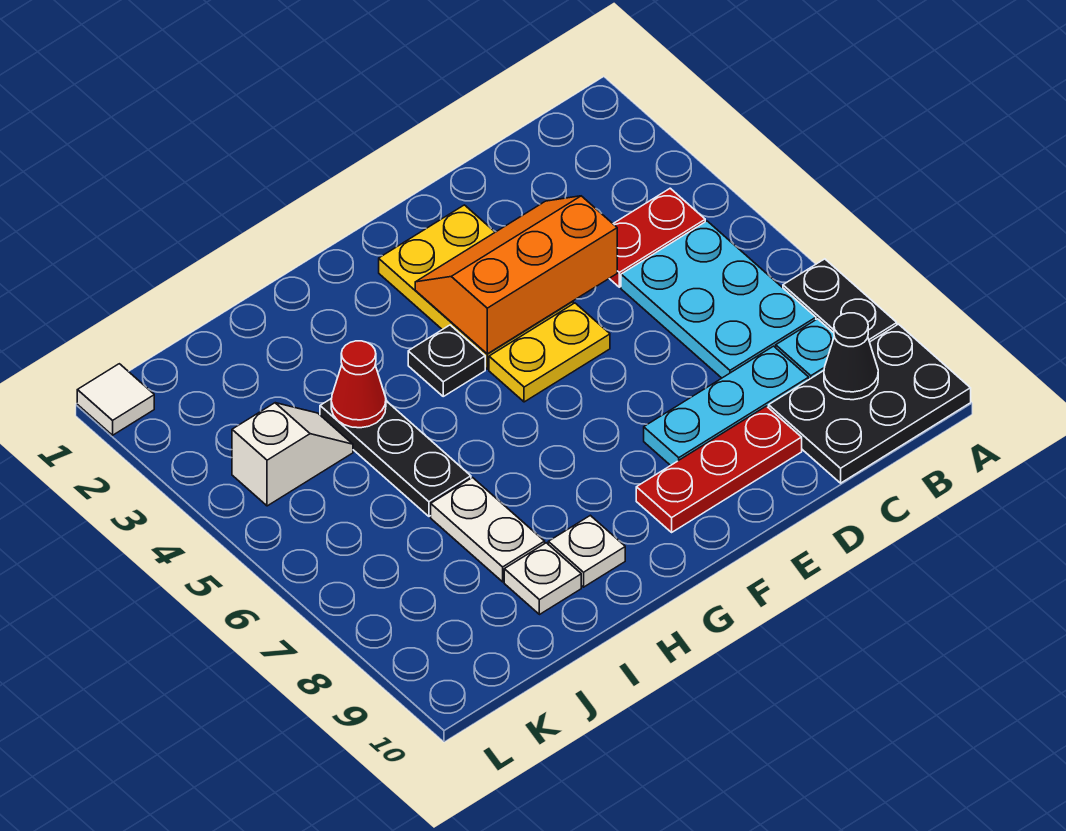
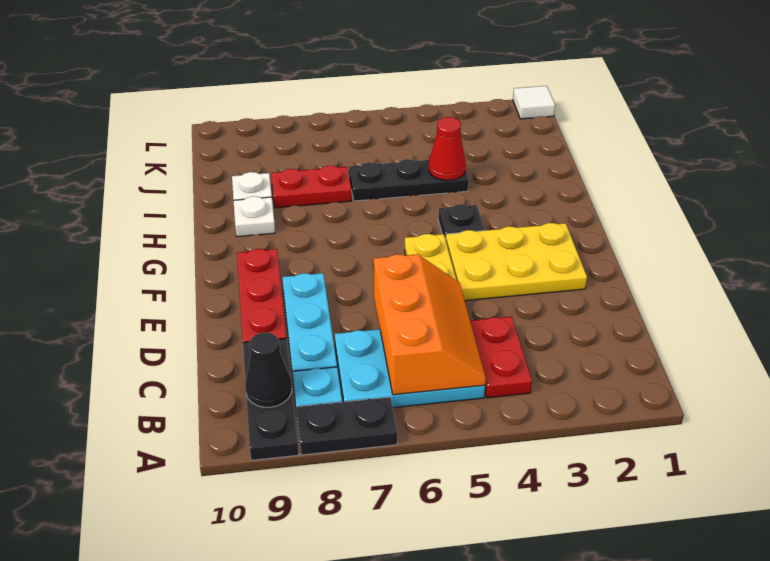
black plate A9:C10 level 1 -> black plate A9:C9 level 1
orange slope D3:F4 level 2 top 4 -> orange slope B5:D6 level 2 top 6
white plate I7:I8 level 1 -> red plate I7:I8 level 1
white slope J4:K4 level 1 top K -> none

